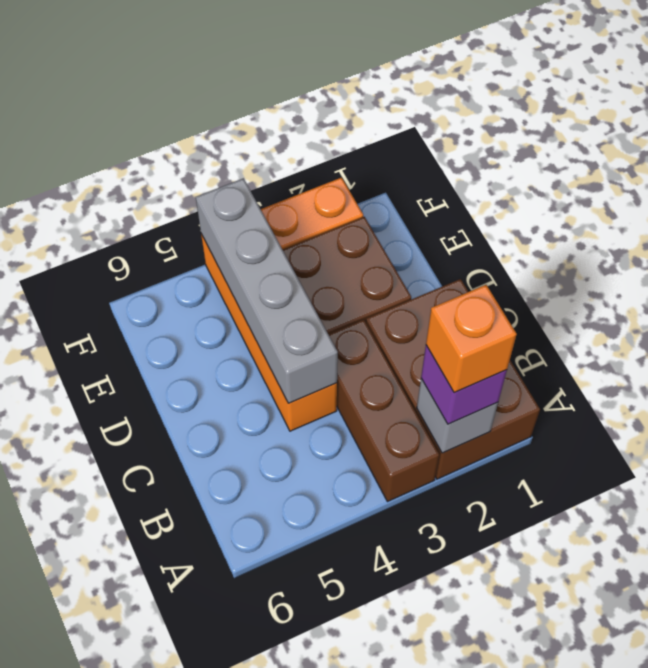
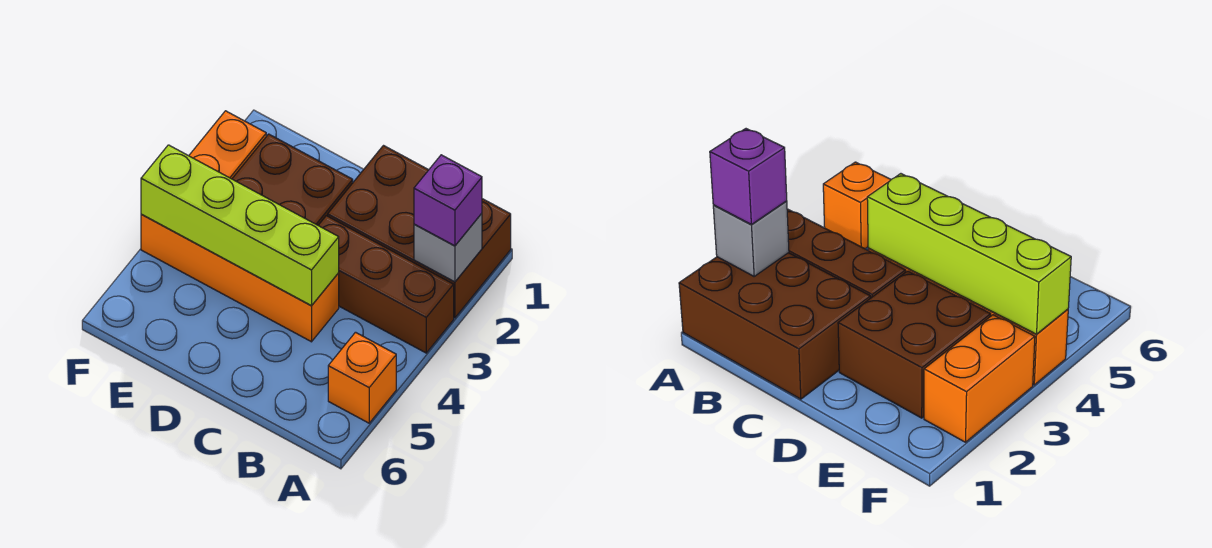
orange brick A2 level 4 -> orange brick A5 level 1
grey brick C4:F4 level 2 -> lime brick C4:F4 level 2

